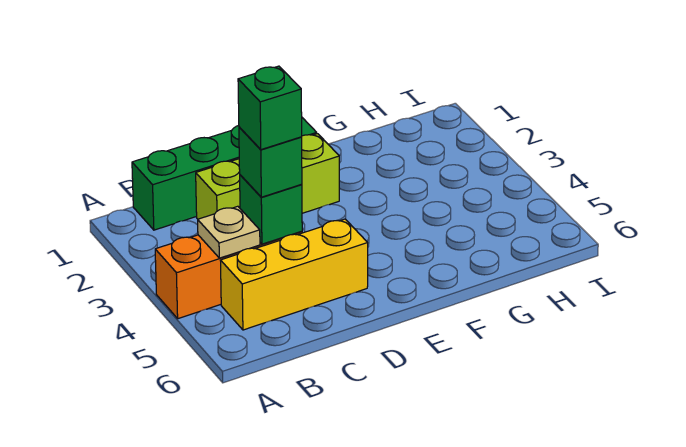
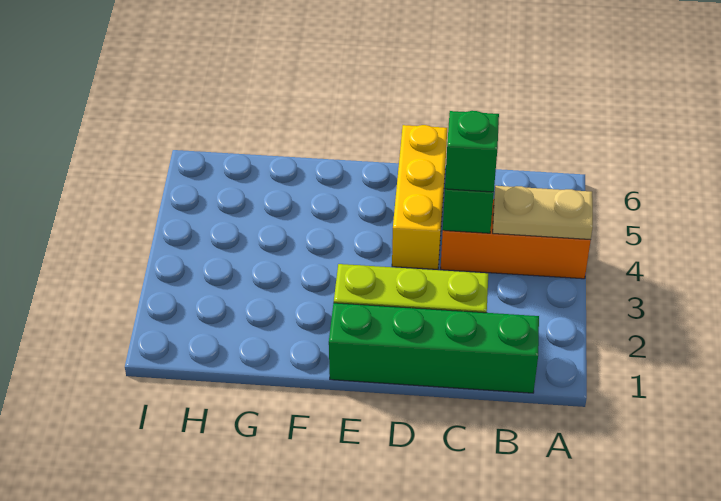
tan plate B4 level 2 -> tan plate A4:B4 level 2
yellow brick B5:D5 level 1 -> yellow brick D4:D6 level 1
green brick C4 level 4 -> none

